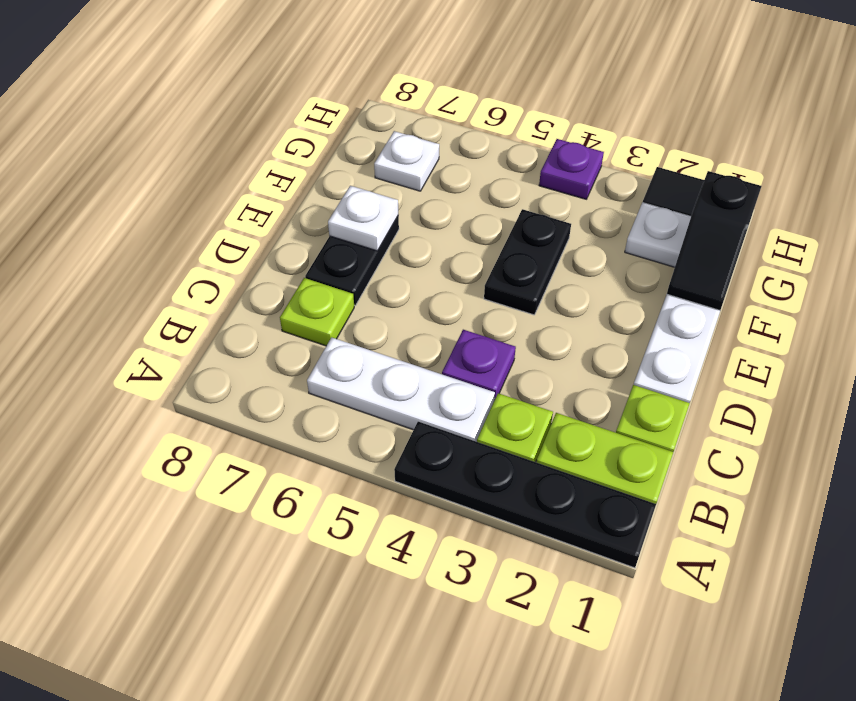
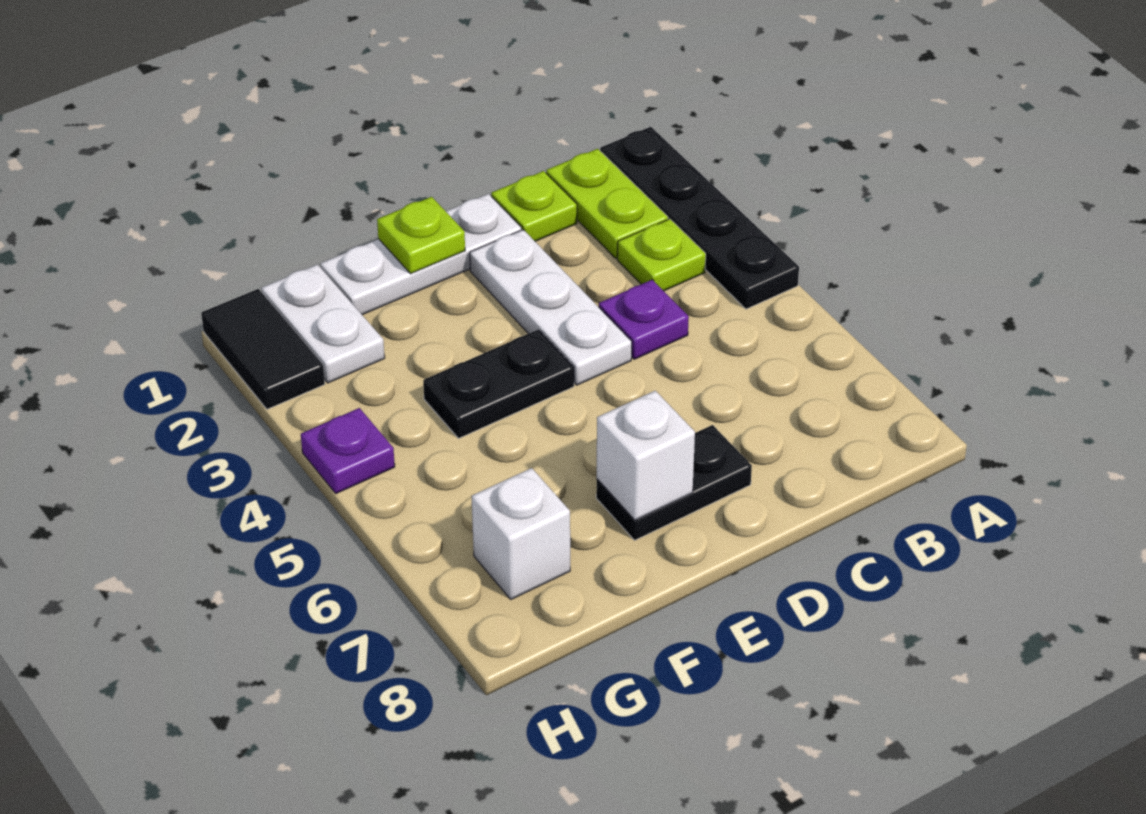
white plate B4:B6 level 1 -> white plate D2:D4 level 1
lime plate C7 level 1 -> lime plate E1 level 2
white plate E7 level 2 -> white brick E7 level 2
black slope F1:G1 level 2 top G -> none
white plate G7 level 1 -> white brick G7 level 1

